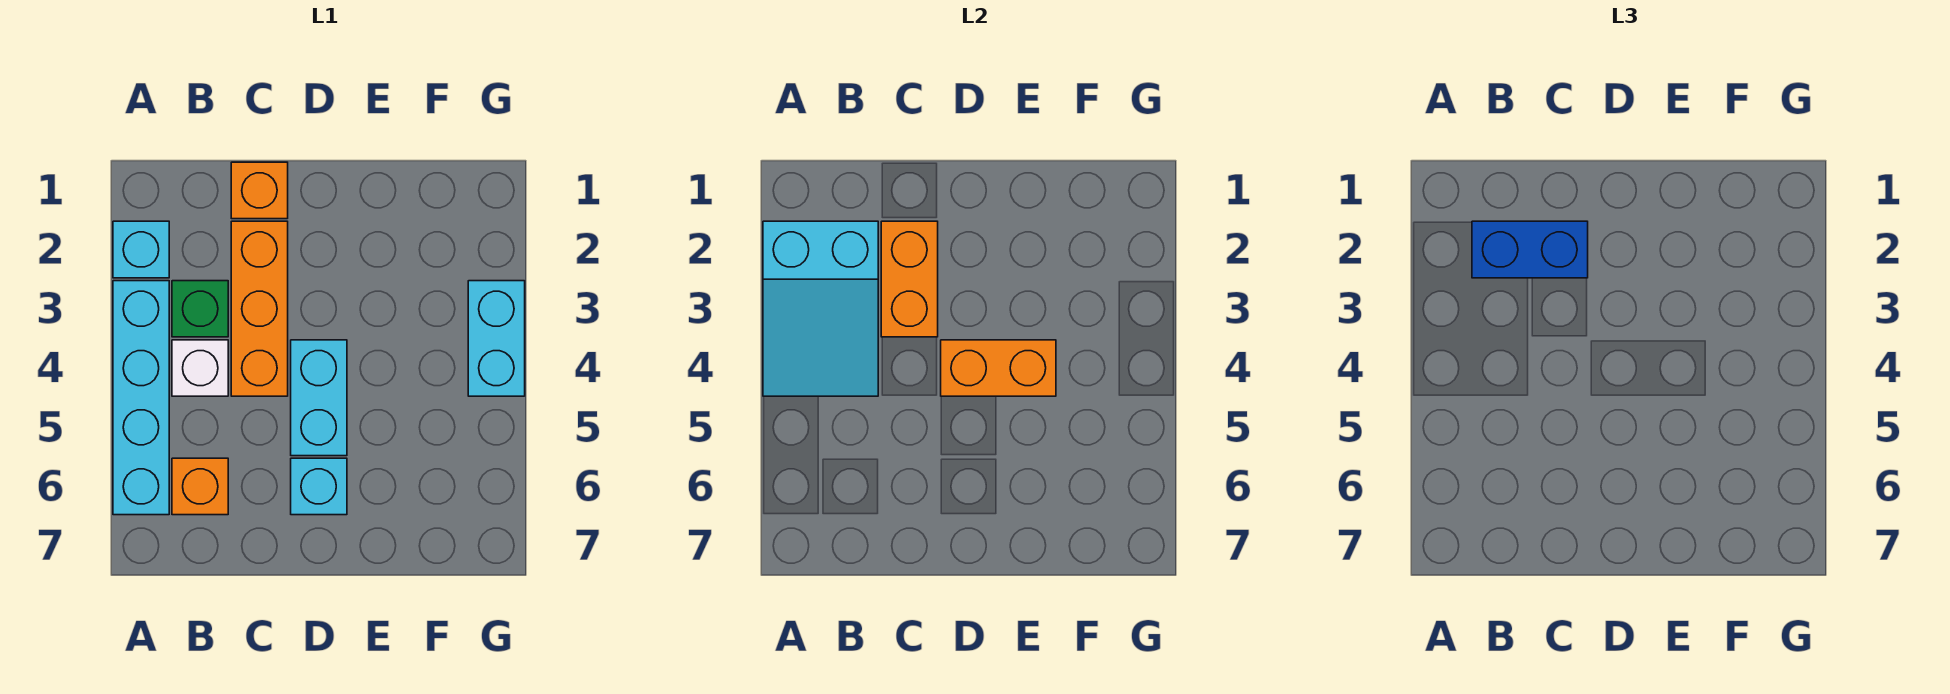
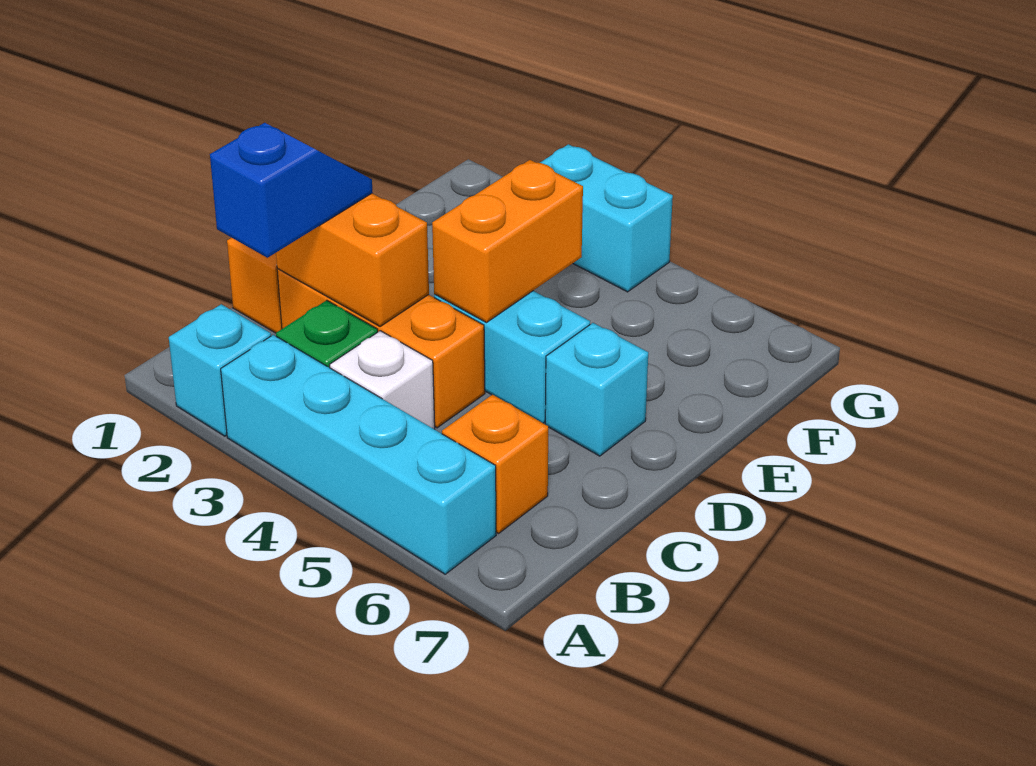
cyan slope A2:B4 level 2 top 2 -> none
blue brick B2:C2 level 3 -> blue slope B2:C2 level 3 top B

